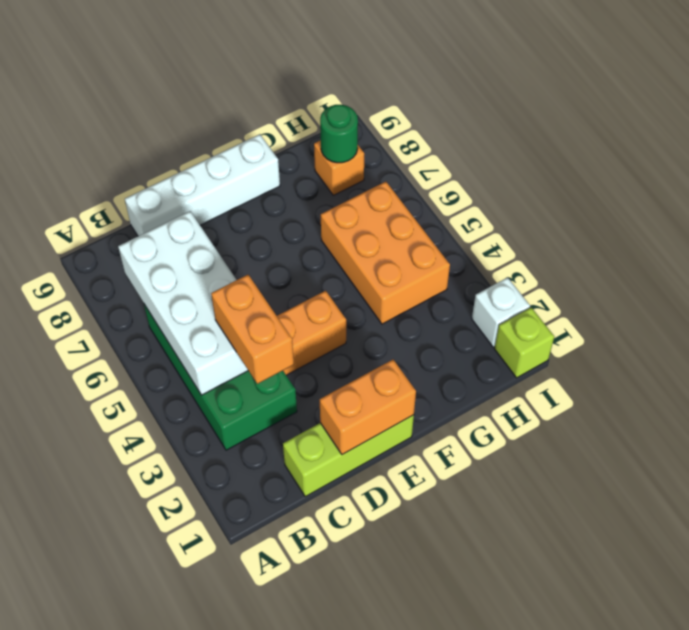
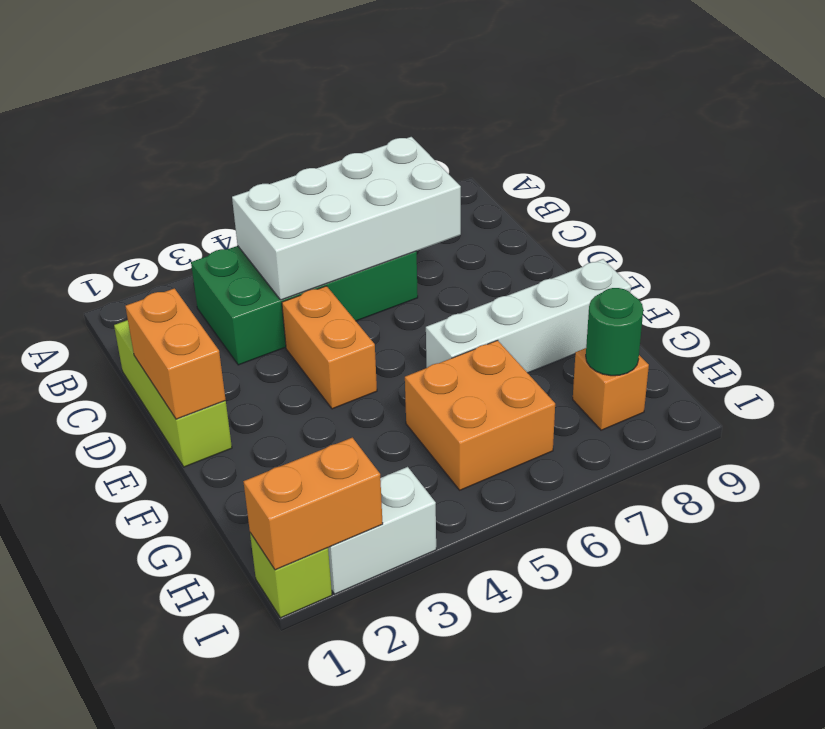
orange brick C3:C4 level 3 -> orange brick I1:I2 level 2
white brick C9:F9 level 1 -> white brick F6:F9 level 1
orange brick G4:H6 level 1 -> orange brick G5:H6 level 1
white brick I2 level 1 -> white brick I2:I3 level 1

